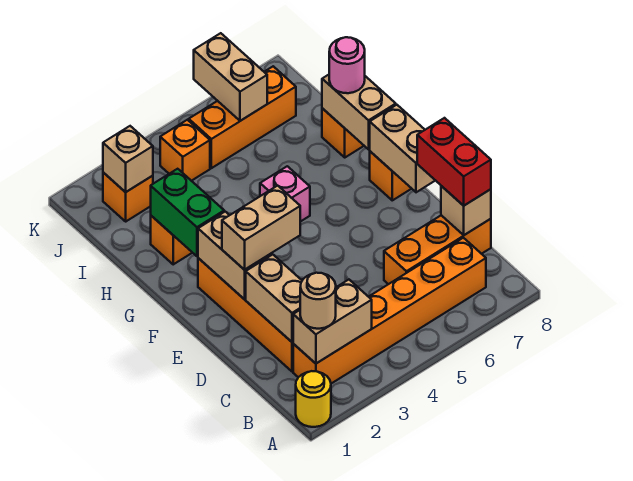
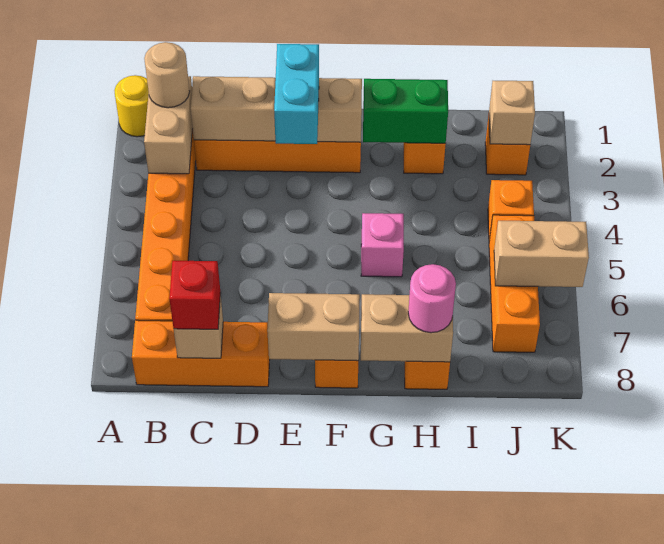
orange brick C6:C8 level 1 -> orange brick B8:D8 level 1
red brick C8:D8 level 3 -> red brick C8 level 3
tan brick E2:E3 level 3 -> cyan brick E2:E3 level 3

